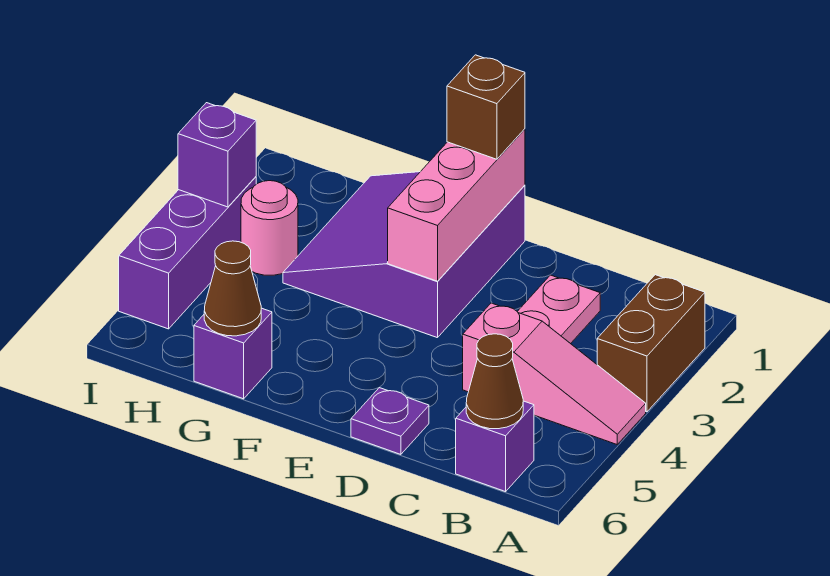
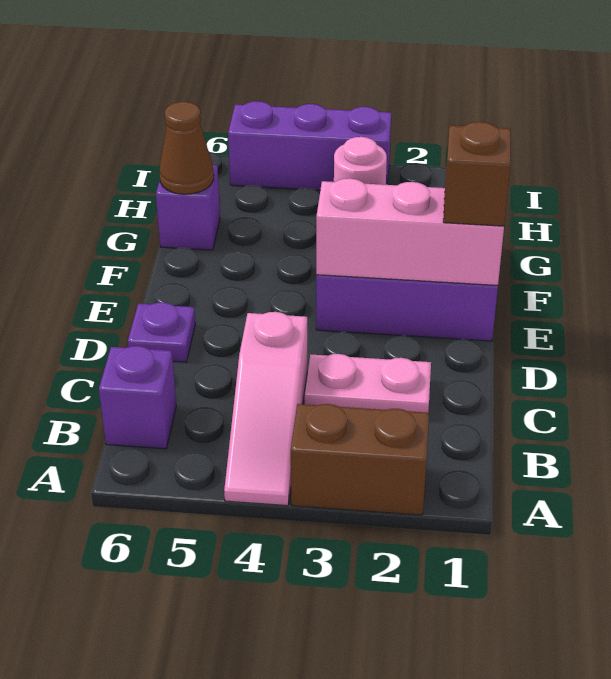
brown cone B6 level 2 -> none
purple brick I3 level 2 -> none

